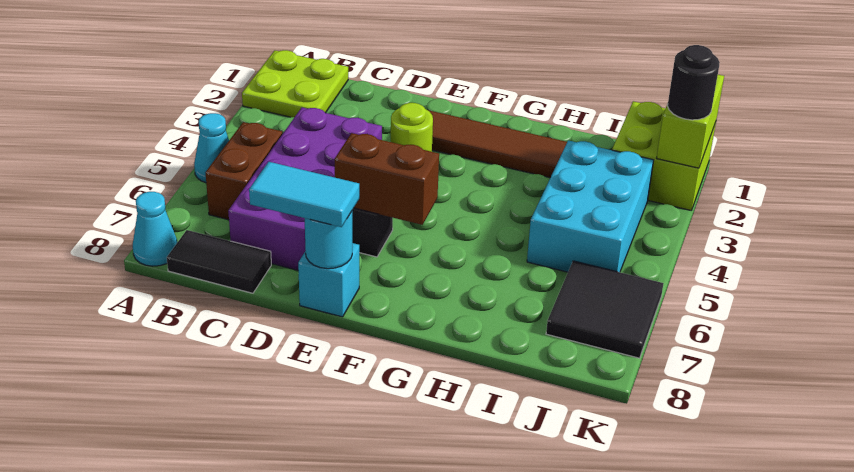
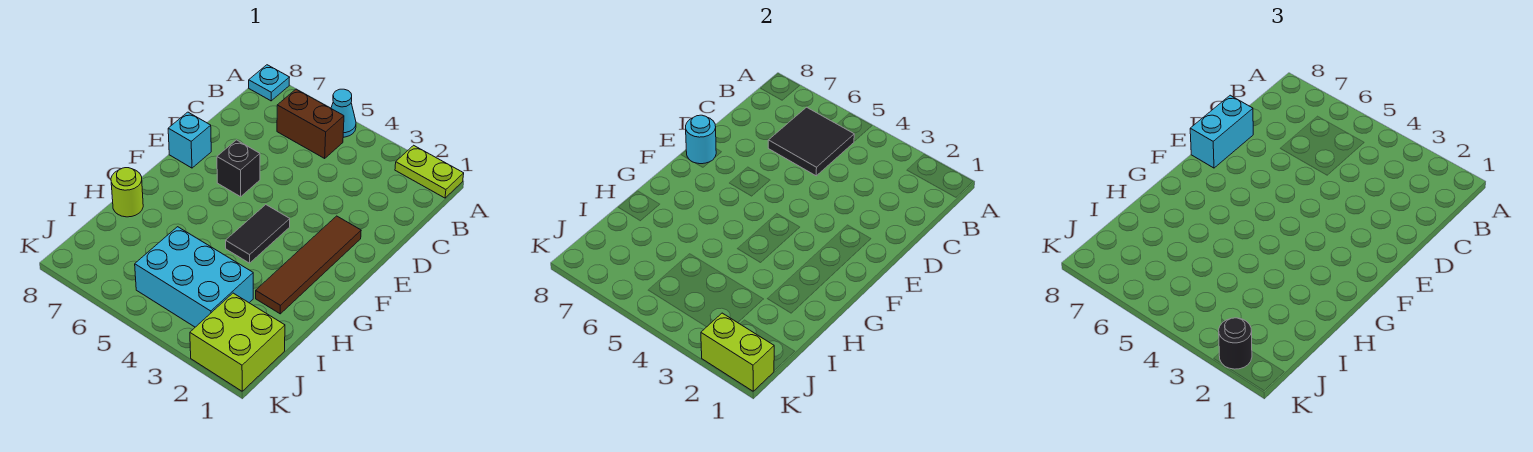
lime plate A1:B2 level 1 -> lime plate A1:A2 level 1
cyan cone A8 level 1 -> cyan plate A8 level 1
black tile B8:C8 level 1 -> black tile F4:G4 level 1
purple brick C4:D7 level 1 -> none
cyan tile D8:E8 level 3 -> cyan brick D8:E8 level 3
lime round brick E3 level 1 -> lime round brick H8 level 1
brown brick E6:F6 level 2 -> none
black tile J6:K7 level 1 -> black tile B5:C6 level 2

